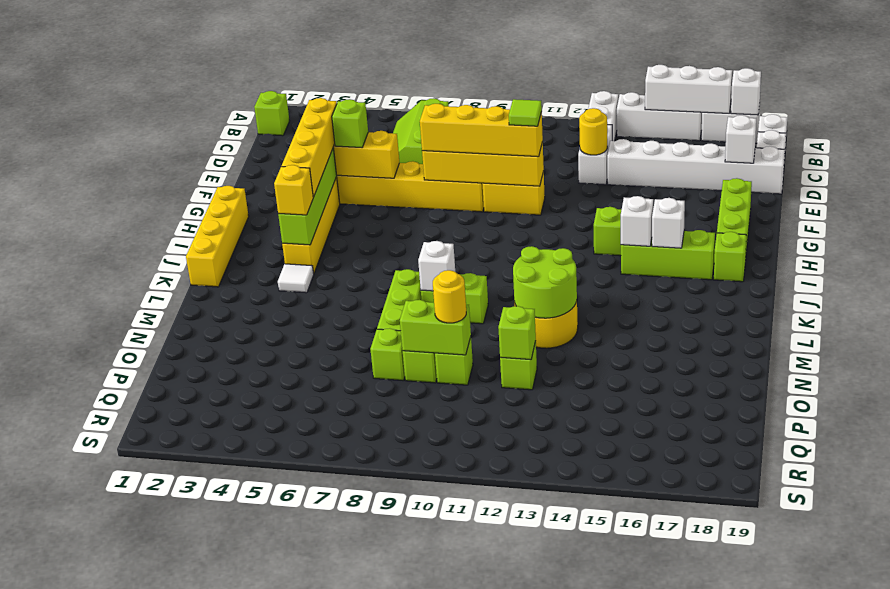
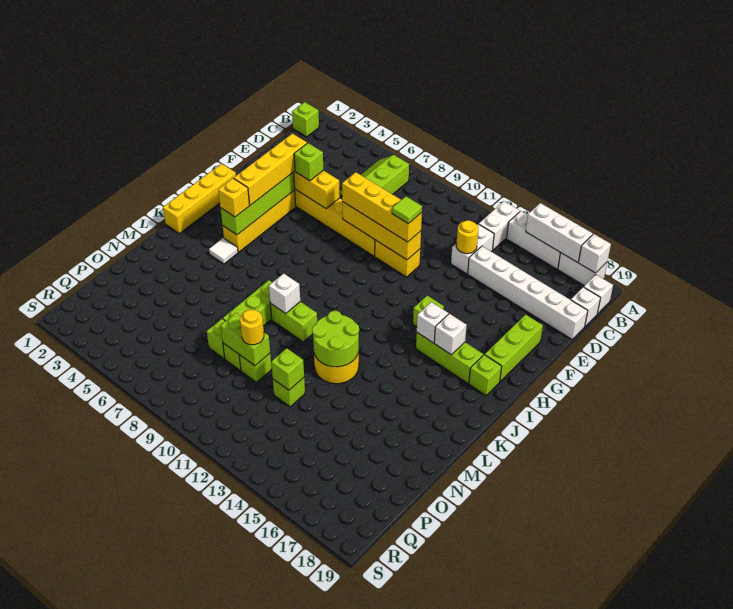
white brick D18 level 2 -> none

